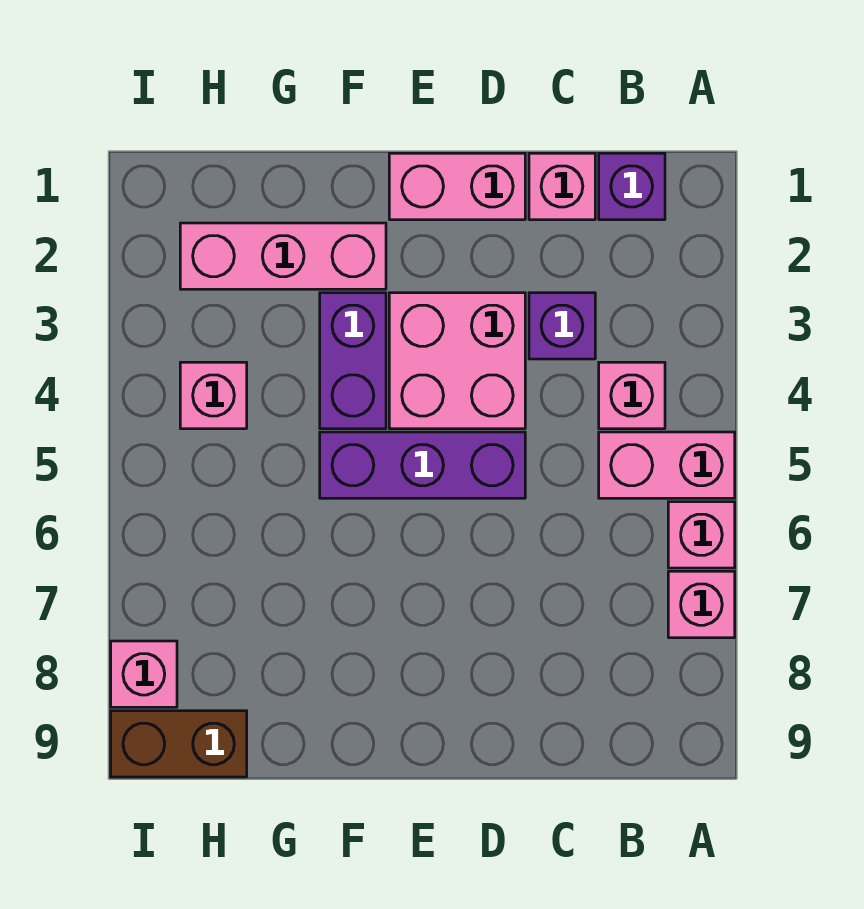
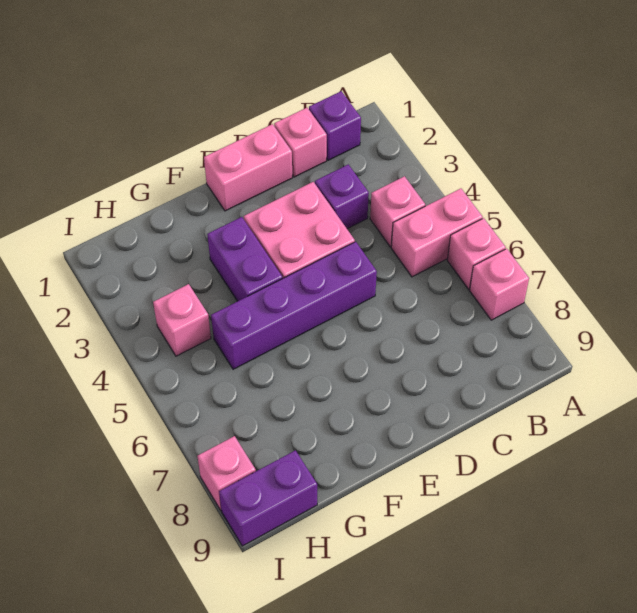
purple brick D5:F5 level 1 -> purple brick D5:G5 level 1
pink brick F2:H2 level 1 -> none
brown brick H9:I9 level 1 -> purple brick H9:I9 level 1

